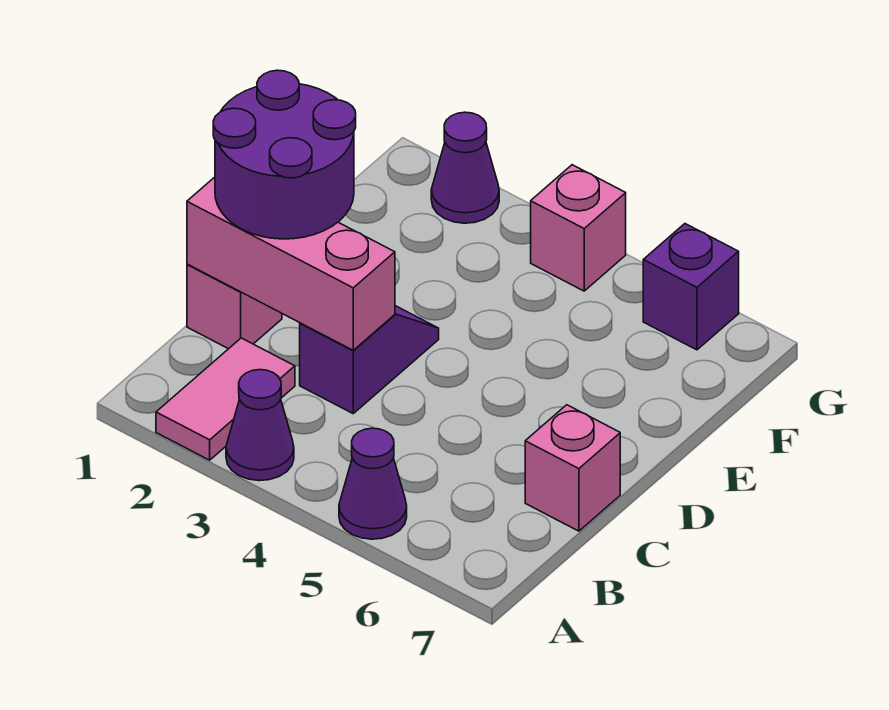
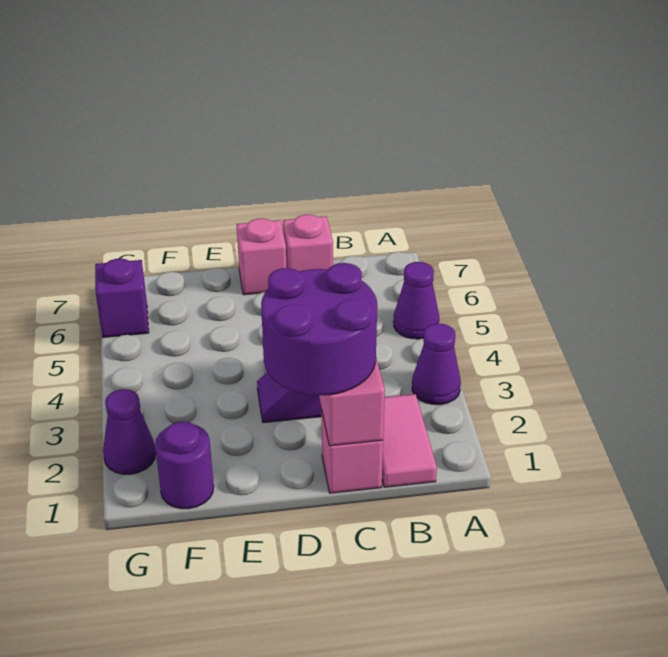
pink tile A2:B2 level 1 -> pink tile B1:B2 level 1
none -> purple round brick F1 level 1
pink brick G4 level 1 -> pink brick D7 level 1

